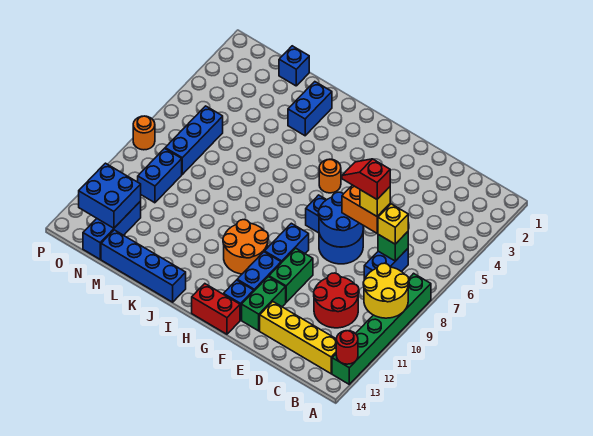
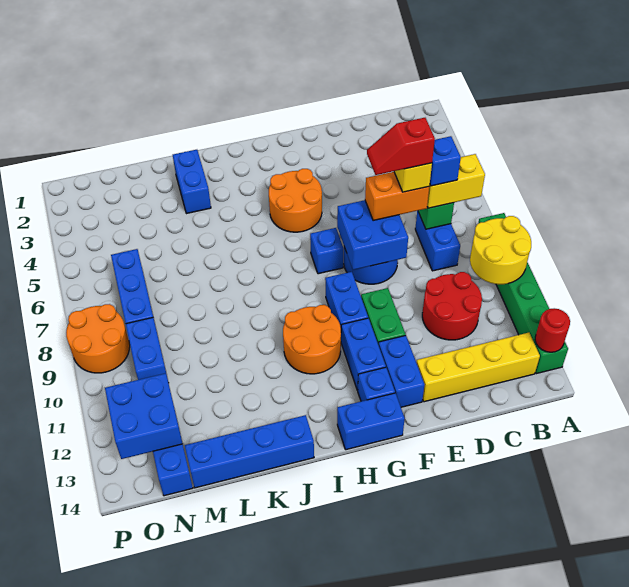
yellow brick C7 level 3 -> yellow brick B7:C7 level 3
blue round brick E7:F8 level 2 -> blue brick E7:F8 level 2
green brick F12:F13 level 1 -> blue brick F12:F13 level 1
red brick G14:H14 level 1 -> blue brick G14:H14 level 1
orange round brick H5 level 1 -> orange round brick G4:H5 level 1
blue brick M1 level 1 -> blue brick C7 level 4
orange round brick P8 level 1 -> orange round brick O8:P9 level 1

